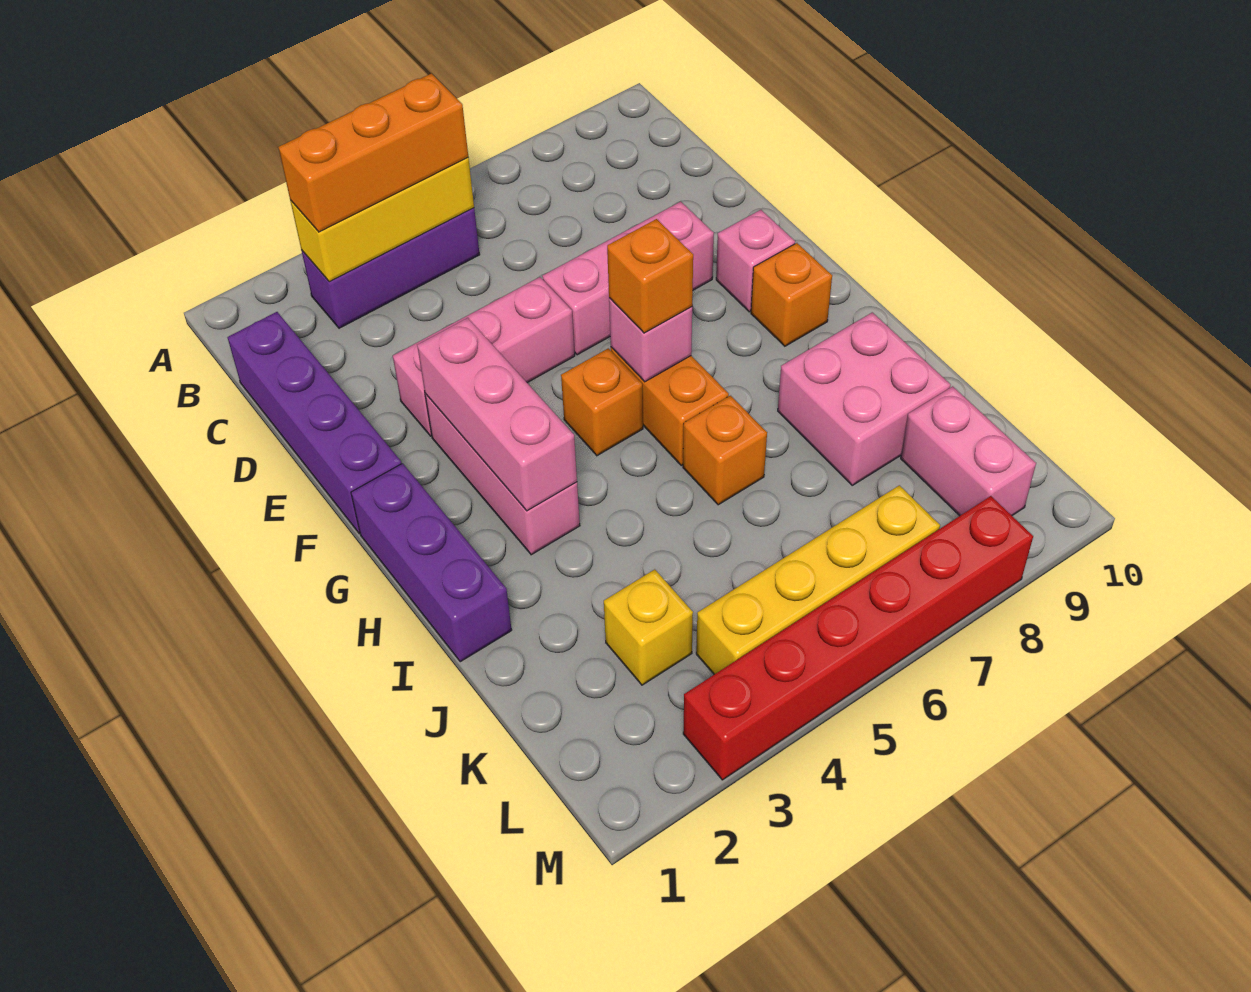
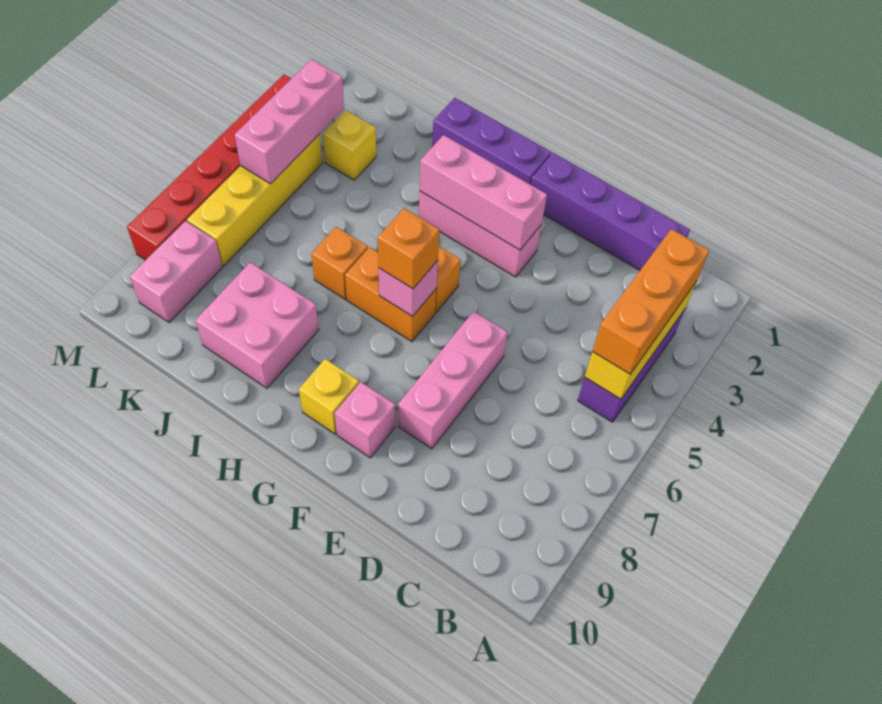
pink brick E3:E5 level 1 -> pink brick L3:L5 level 2
orange brick G9 level 1 -> yellow brick G9 level 1
pink brick K9:L9 level 1 -> pink brick L8:L9 level 1

